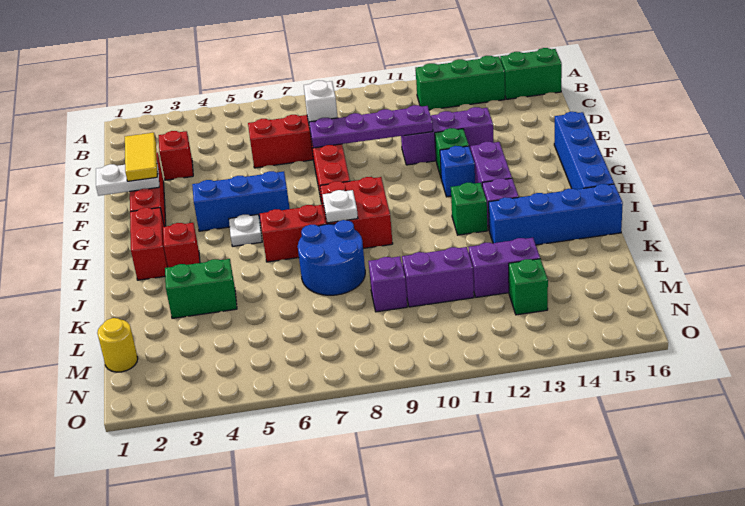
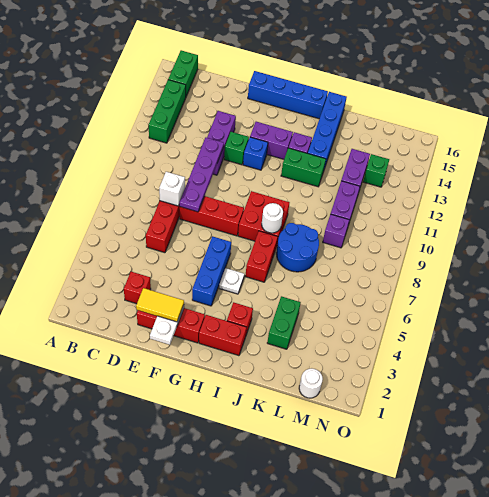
white plate I8 level 2 -> white round brick I8 level 2
green brick I12 level 1 -> green brick I12:J12 level 1
yellow round brick M1 level 1 -> white round brick M1 level 1

